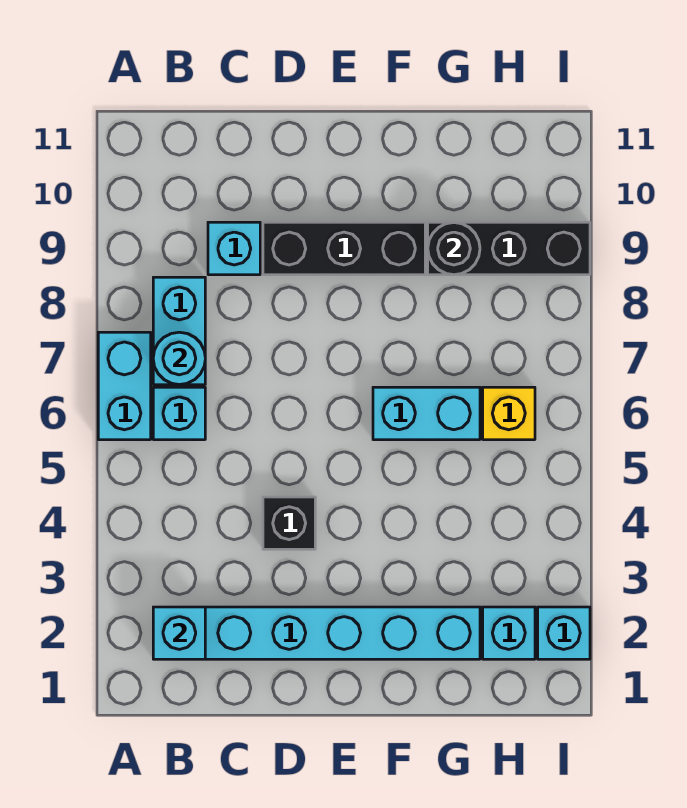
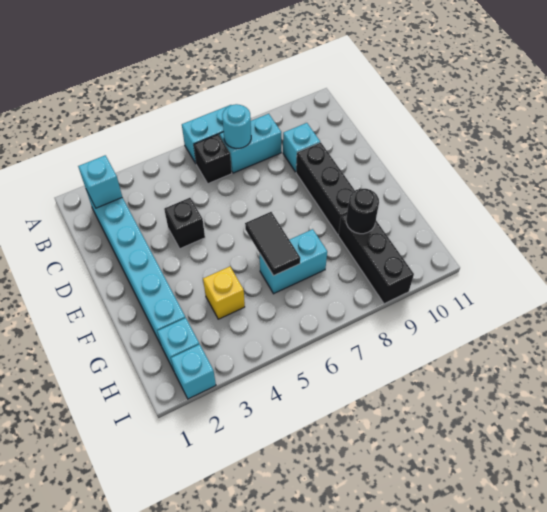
cyan brick B6 level 1 -> black brick B6 level 1
cyan brick F6:G6 level 1 -> cyan brick G6:G7 level 1
none -> black tile F6:G6 level 2
yellow brick H6 level 1 -> yellow brick G4 level 1

